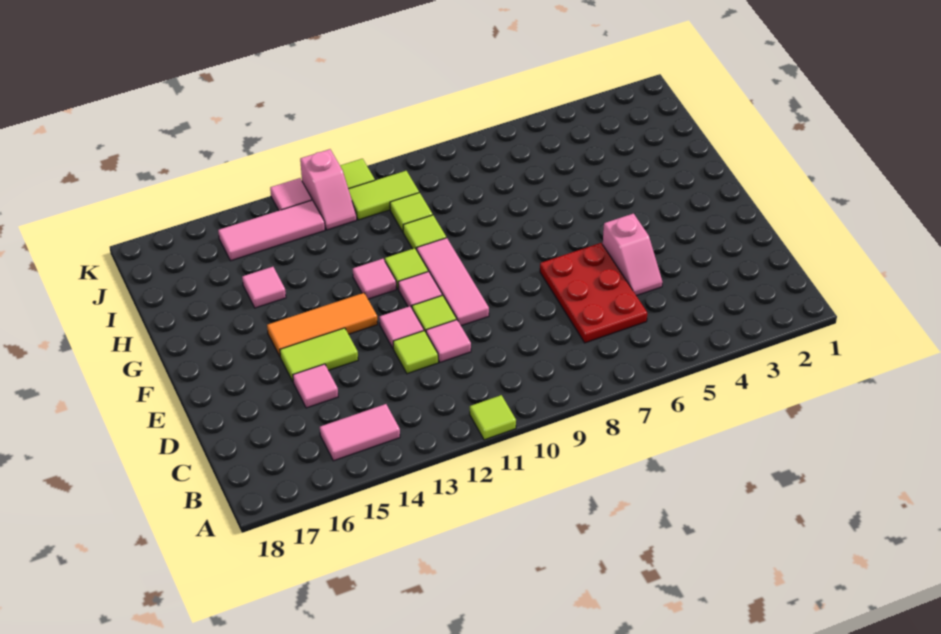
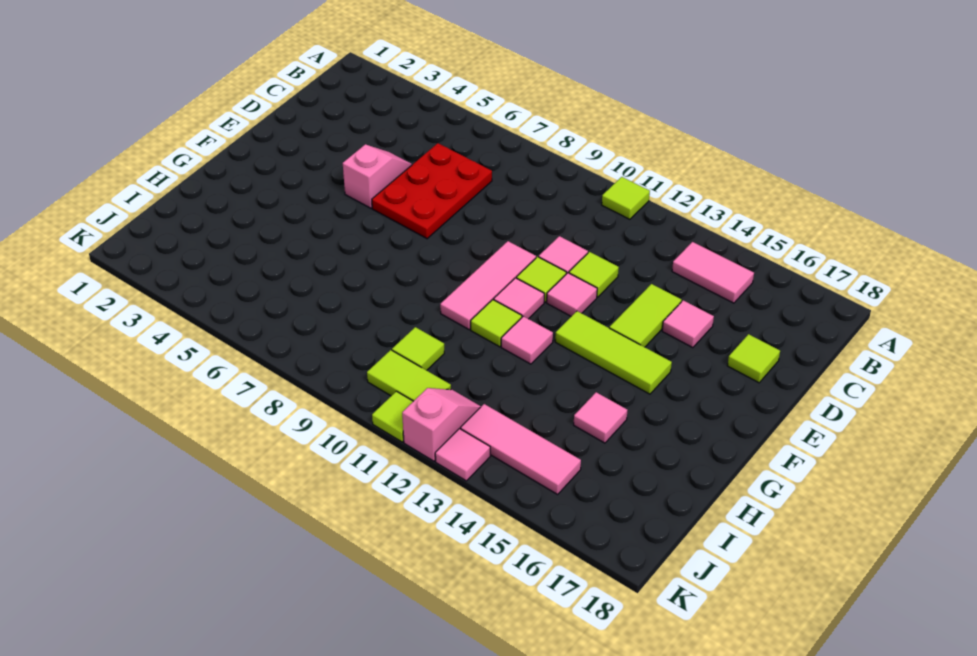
lime tile E14:E15 level 1 -> lime tile D14:E14 level 1
orange tile F13:F15 level 1 -> lime tile F13:F15 level 1
lime tile H10 level 1 -> lime tile D17 level 1

